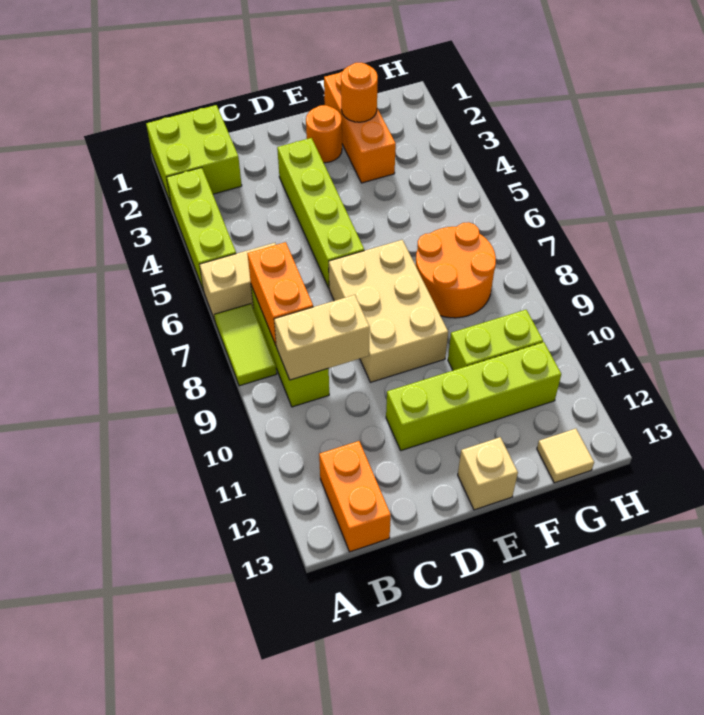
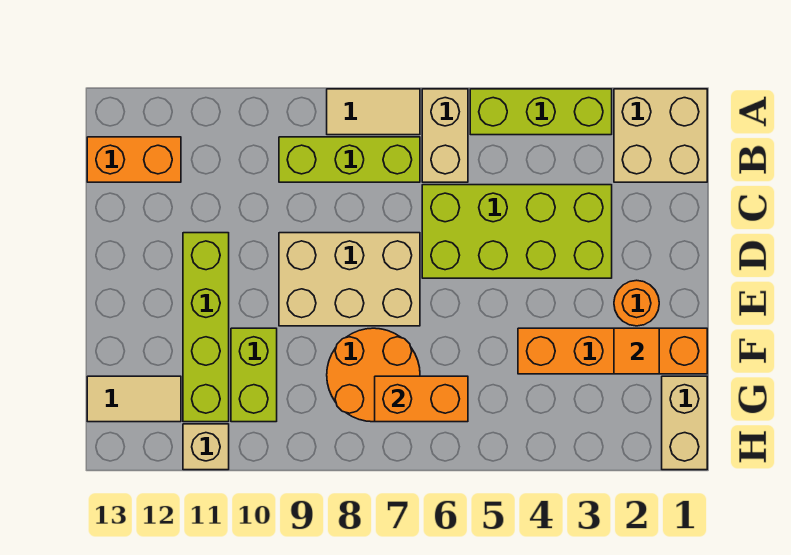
lime brick A1:B2 level 1 -> tan brick A1:B2 level 1
lime tile A7:A8 level 1 -> tan tile A7:A8 level 1
orange brick B7:B8 level 2 -> orange brick G6:G7 level 2
tan brick B9:C9 level 2 -> tan brick G1:H1 level 1
lime brick D3:D6 level 1 -> lime brick C3:D6 level 1
tan brick E13 level 1 -> tan brick H11 level 1
orange brick F1:F3 level 1 -> orange brick F1:F4 level 1
orange round brick F2 level 2 -> orange tile F2 level 2
tan tile G13 level 1 -> tan tile G12:G13 level 1

